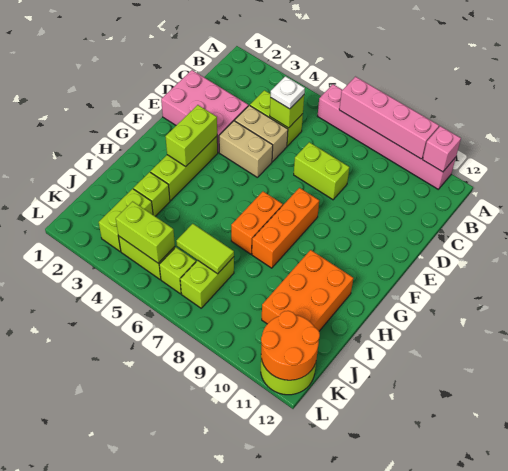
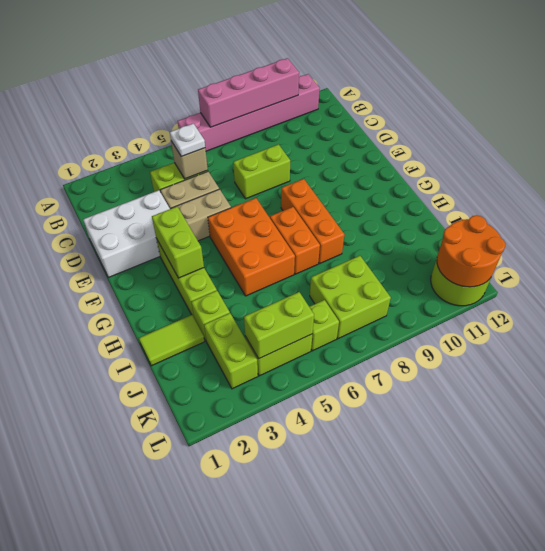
pink brick A11 level 2 -> none
lime brick C5 level 2 -> tan brick C5 level 2
pink brick D1:E3 level 1 -> white brick D1:E3 level 1
orange brick H10:J11 level 1 -> orange brick F5:H6 level 1
lime tile J6:J7 level 2 -> lime tile I1:I2 level 1
lime brick J7:K7 level 1 -> lime brick J7:K8 level 1

